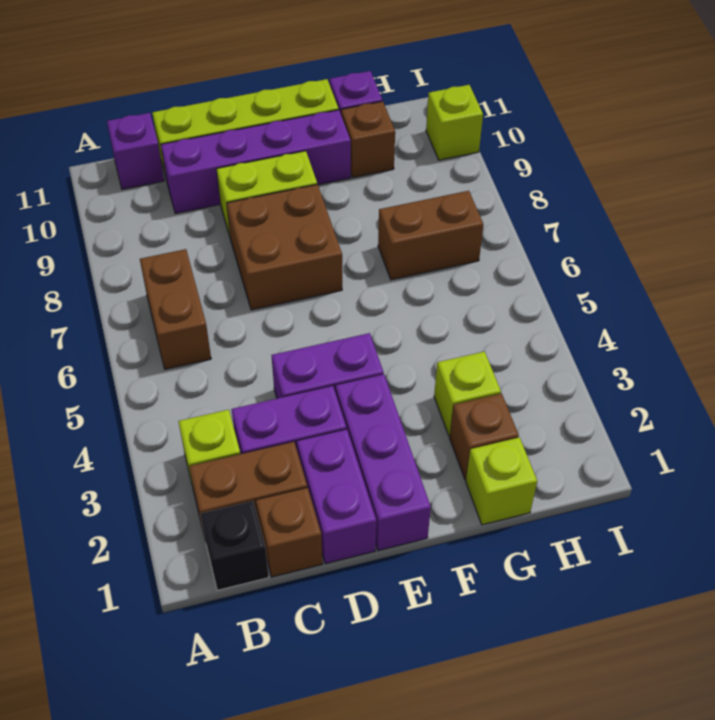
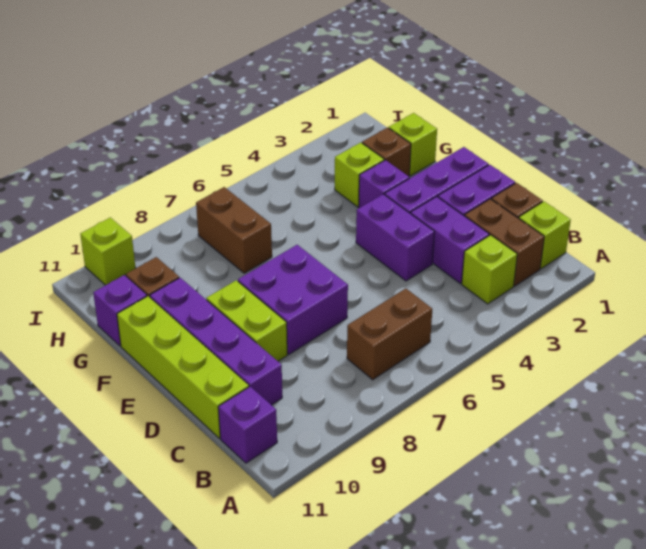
black brick B1 level 1 -> lime brick B1 level 1
brown brick D7:E8 level 1 -> purple brick D7:E8 level 1
none -> purple brick F3 level 1

